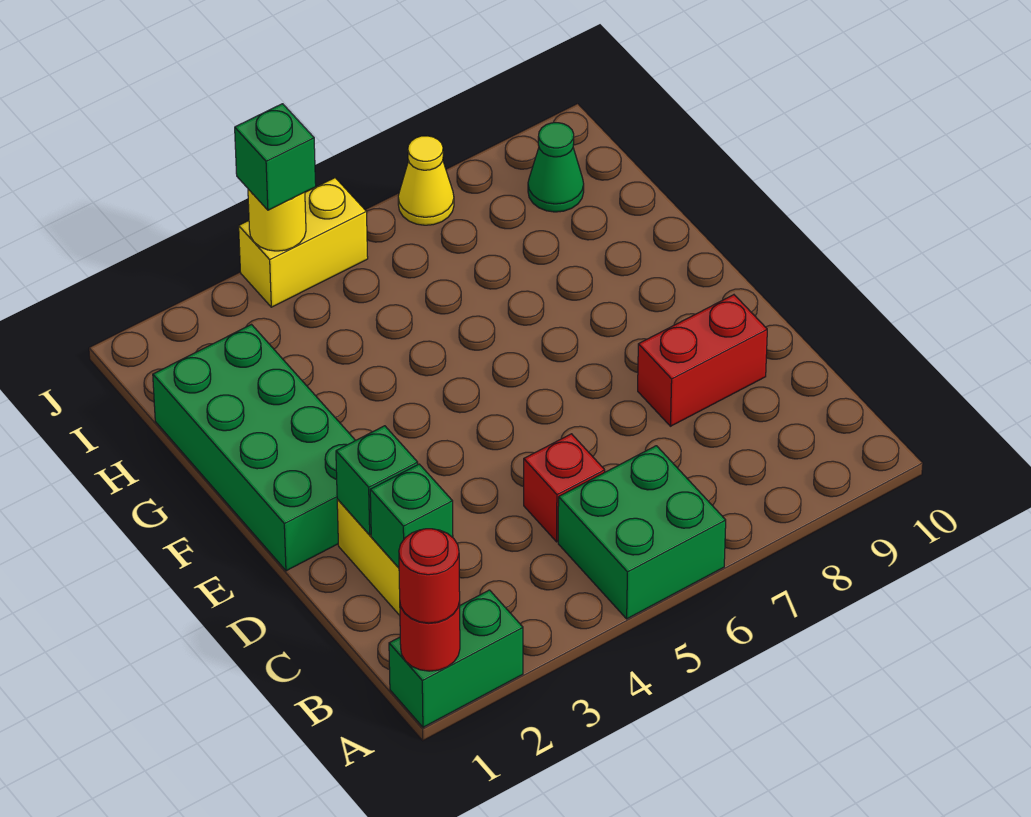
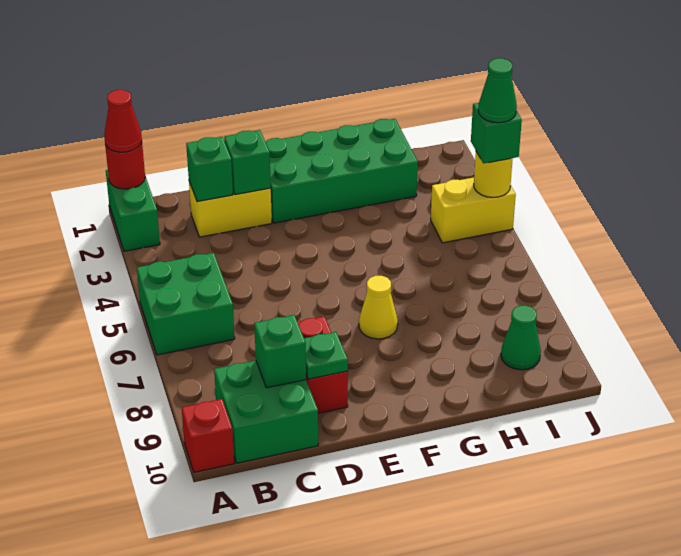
red round brick A1 level 3 -> red cone A1 level 3
none -> green brick B9:C10 level 1
red brick C5 level 1 -> red brick A10 level 1
none -> green brick C9 level 2
none -> green plate D9 level 2
yellow brick J4:J5 level 1 -> yellow brick I4:J4 level 1
none -> green cone J4 level 4
yellow cone J7 level 1 -> yellow cone F7 level 1

